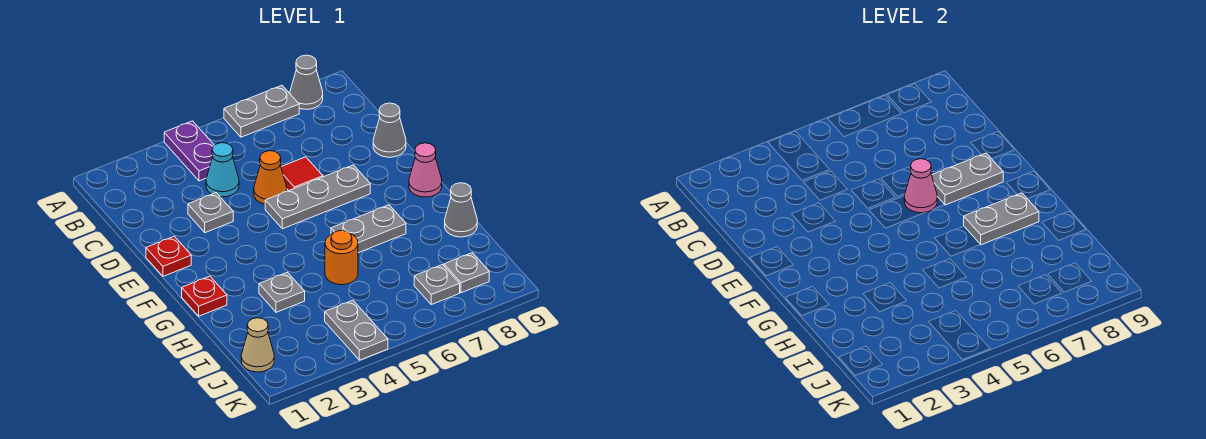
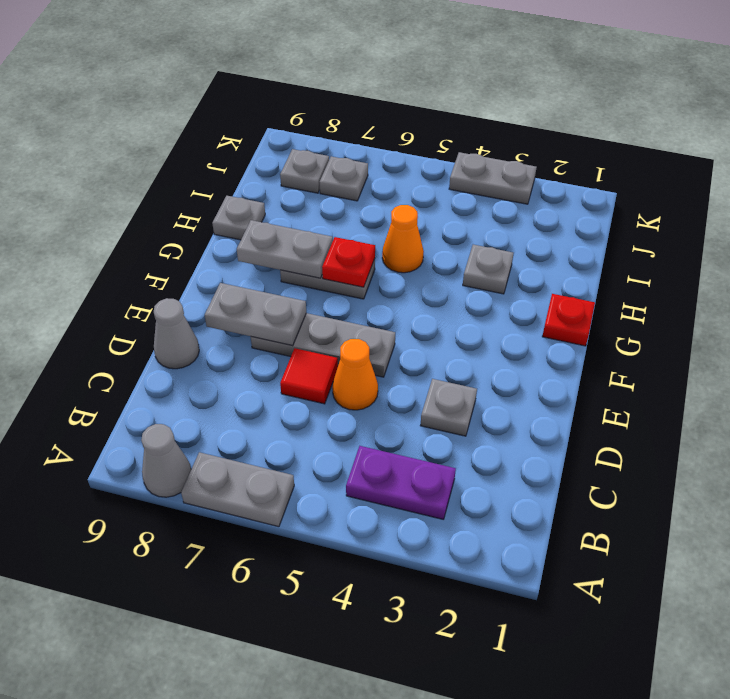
purple plate A4:B4 level 1 -> purple plate B3:B4 level 1
cyan cone C4 level 1 -> none
red plate E1 level 1 -> red plate G6 level 2
pink cone E6 level 2 -> none
pink cone F9 level 1 -> none
orange round brick H5 level 1 -> orange cone H5 level 1
grey cone H9 level 1 -> grey plate H9 level 1
tan cone J1 level 1 -> none
grey plate J4:K4 level 1 -> grey plate K3:K4 level 1

